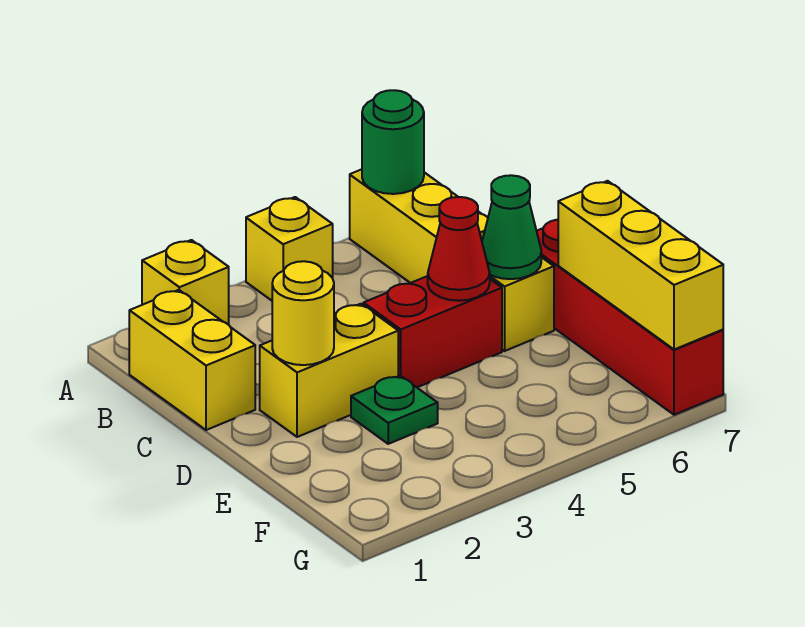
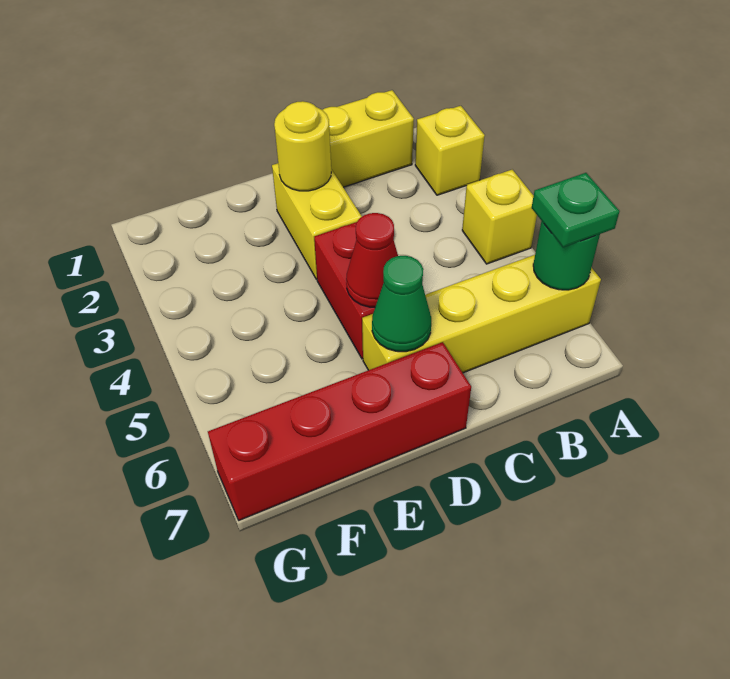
green plate E3 level 1 -> green plate A6 level 3
yellow brick E7:G7 level 2 -> none

